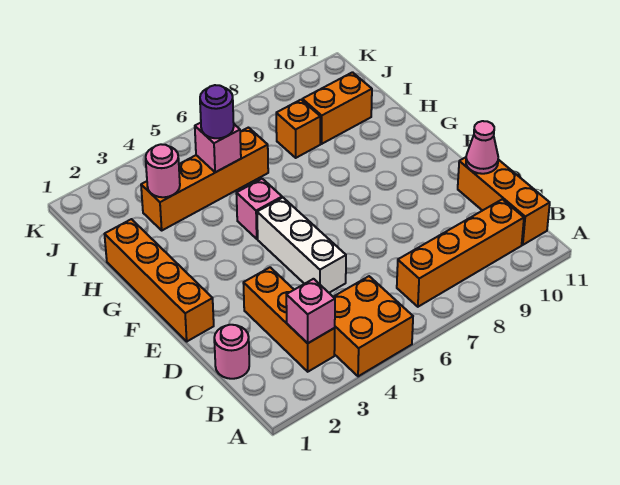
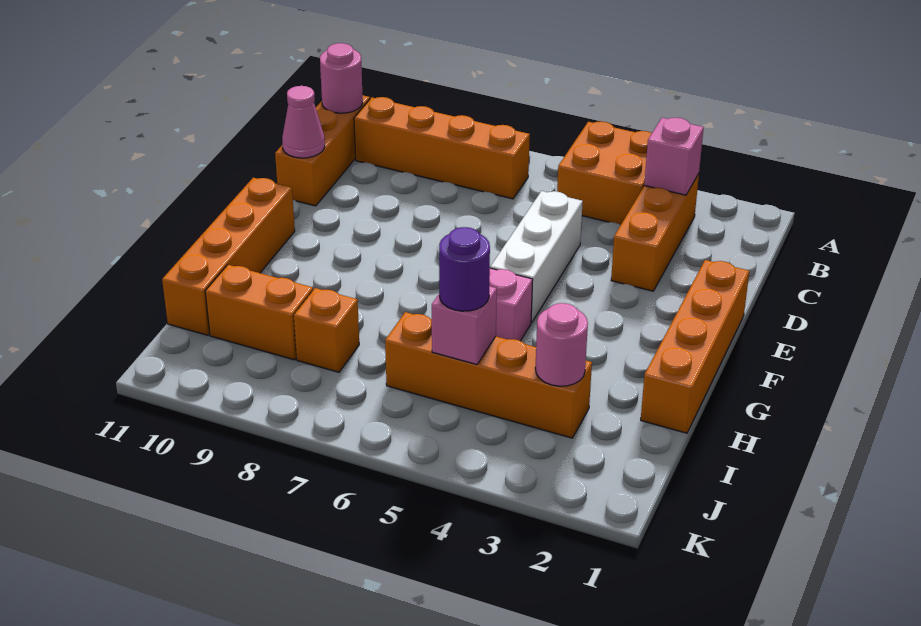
pink round brick C1 level 1 -> pink round brick B11 level 2
none -> orange brick F11:I11 level 1

